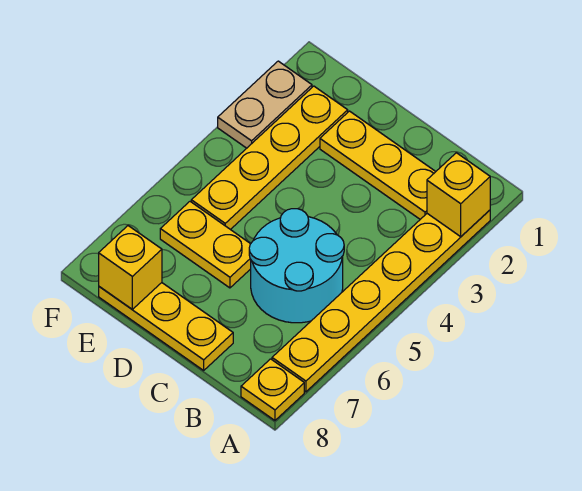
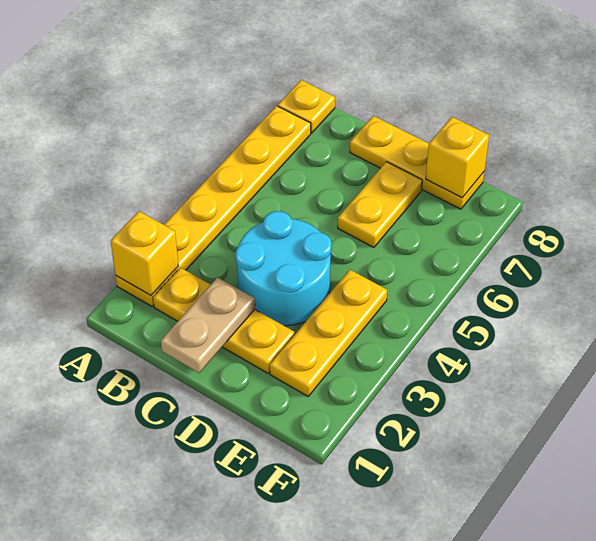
cyan round brick B5:C6 level 1 -> cyan round brick C3:D4 level 1
yellow plate D6:E6 level 1 -> yellow plate D6:D7 level 1
yellow plate E2:E5 level 1 -> yellow plate E2:E4 level 1
tan plate F2:F3 level 1 -> tan plate C1:C2 level 2

